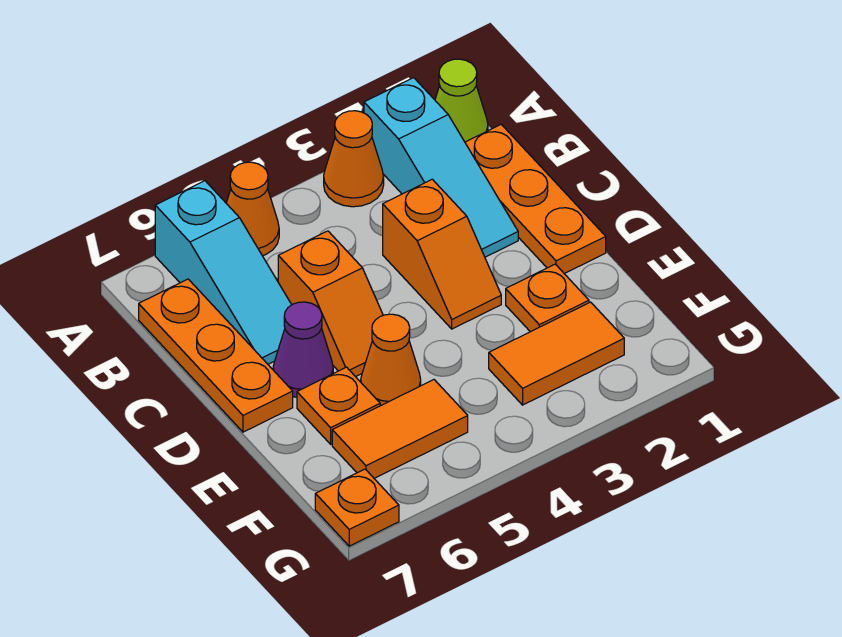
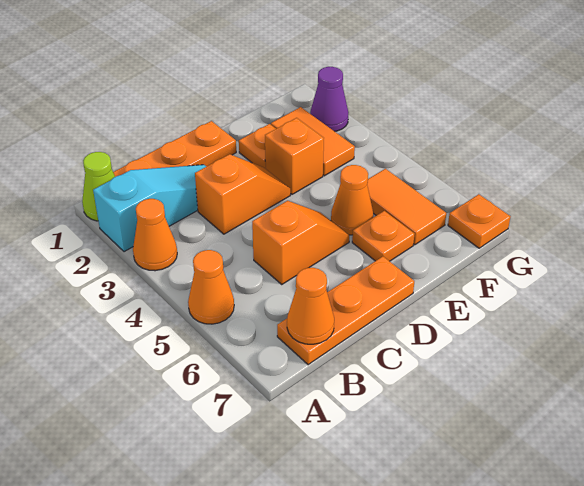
cyan slope A6:C6 level 1 top A -> none
none -> orange cone B7 level 2
purple cone D6 level 1 -> purple cone G2 level 1
none -> orange brick E3 level 1

